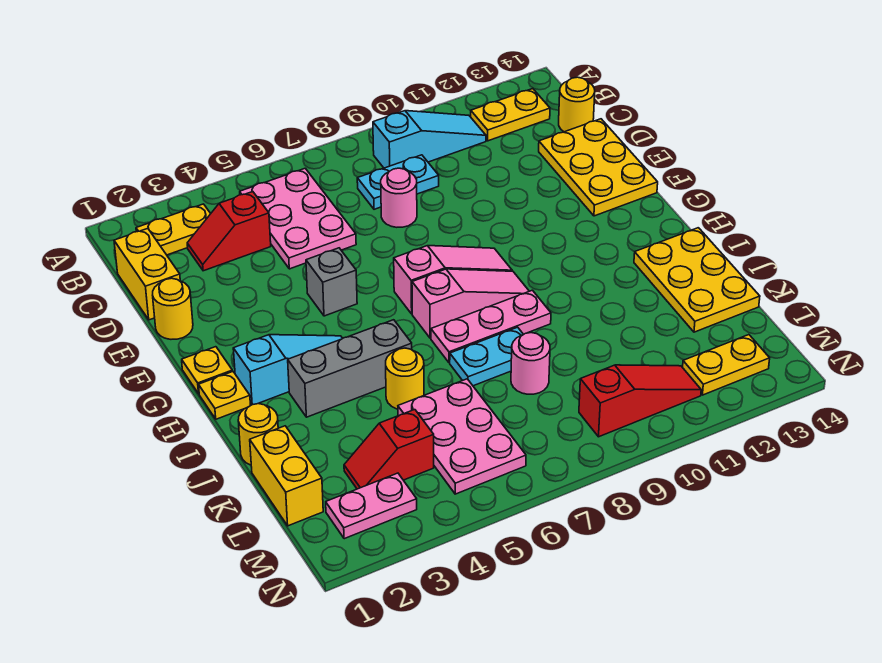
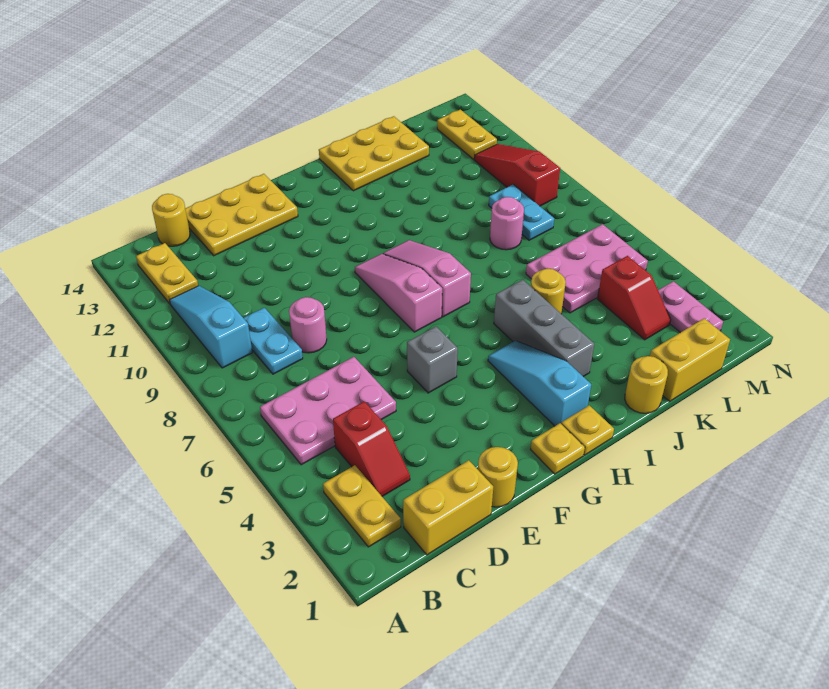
pink plate I7:I9 level 1 -> none
cyan plate J7:J8 level 1 -> cyan plate L8:L9 level 1

